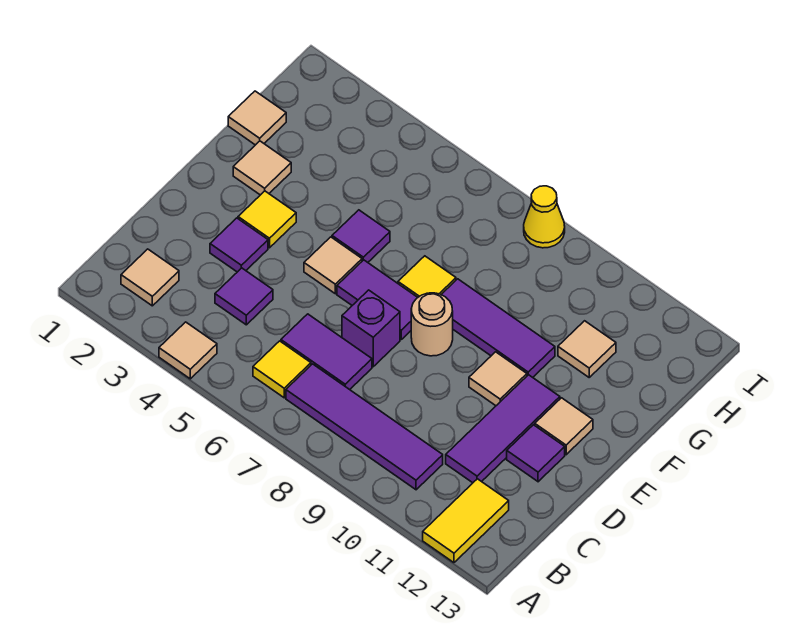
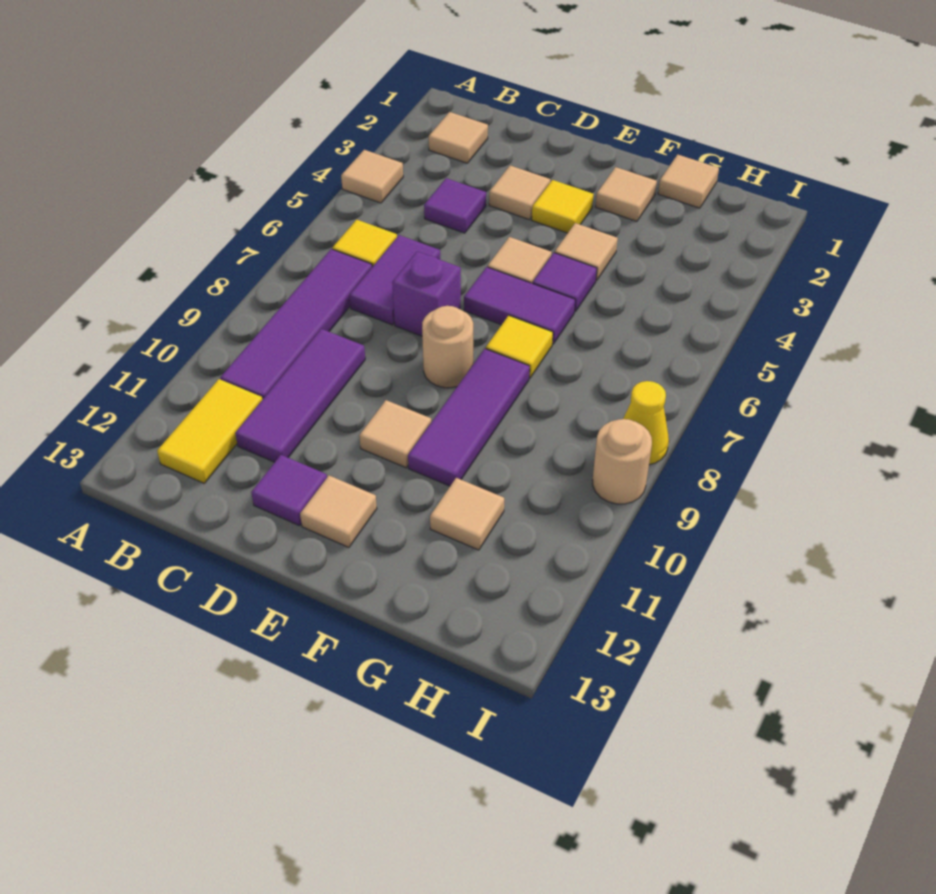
yellow tile A12:B12 level 1 -> yellow tile B11:B12 level 1
purple tile C11:E11 level 1 -> purple tile C9:C11 level 1
purple tile D3 level 1 -> tan tile D3 level 1
purple tile E6:E7 level 1 -> purple tile E6:F6 level 1
none -> tan tile F4 level 1
none -> tan round brick I9 level 1

